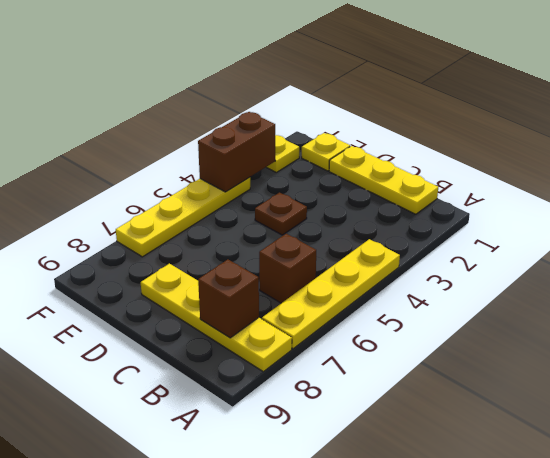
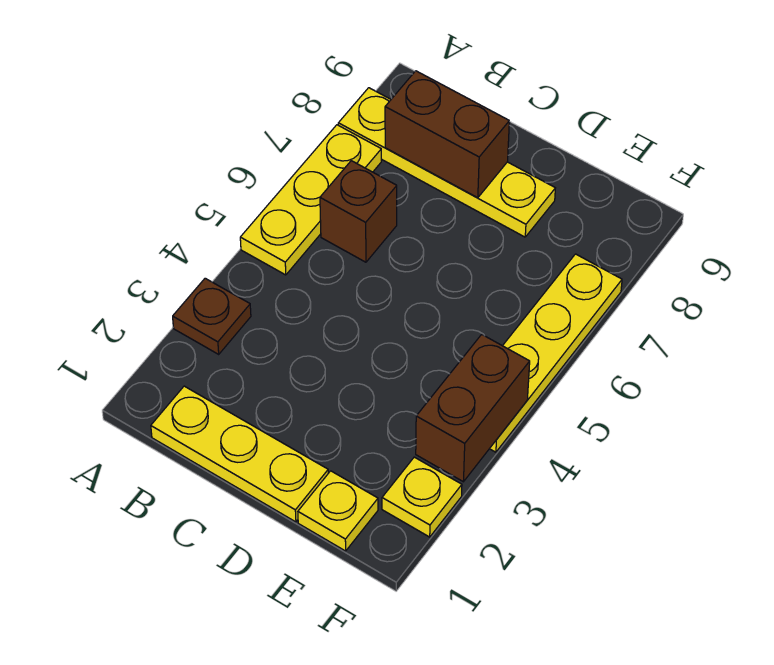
yellow plate A4:A7 level 1 -> yellow plate A5:A7 level 1
brown brick B8 level 2 -> brown brick B8:C8 level 2
brown plate D4 level 1 -> brown plate A3 level 1

